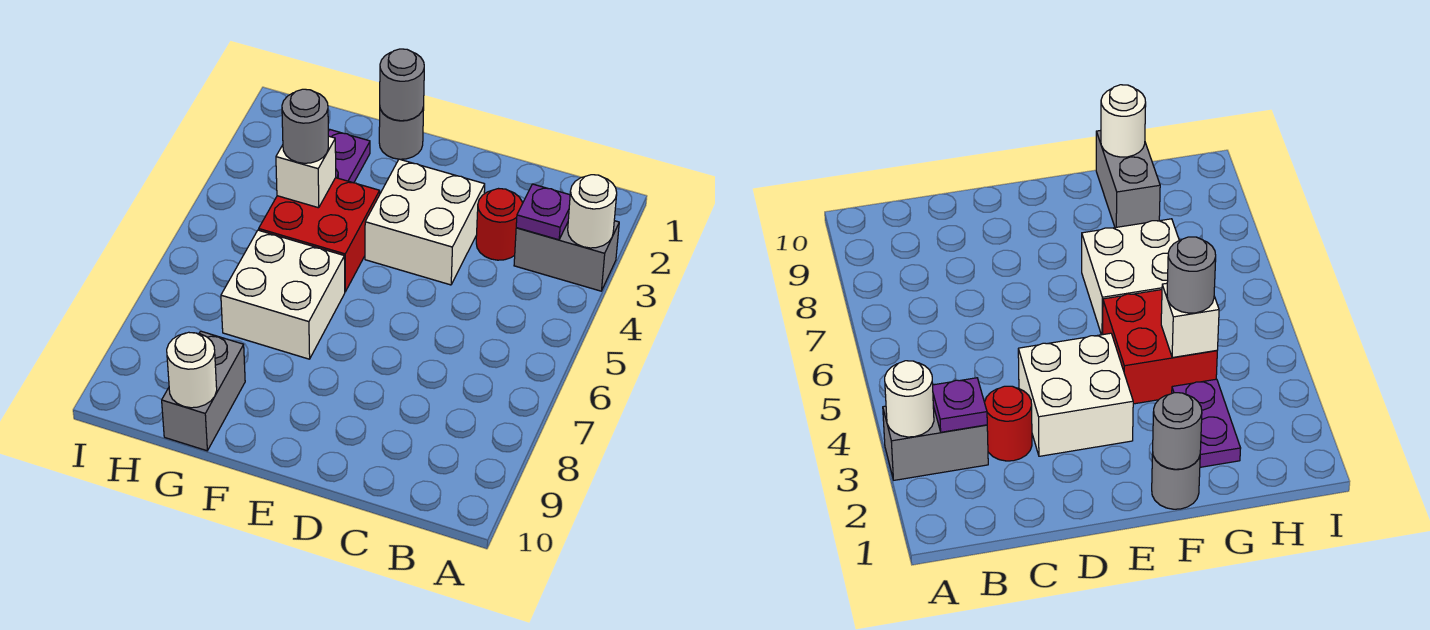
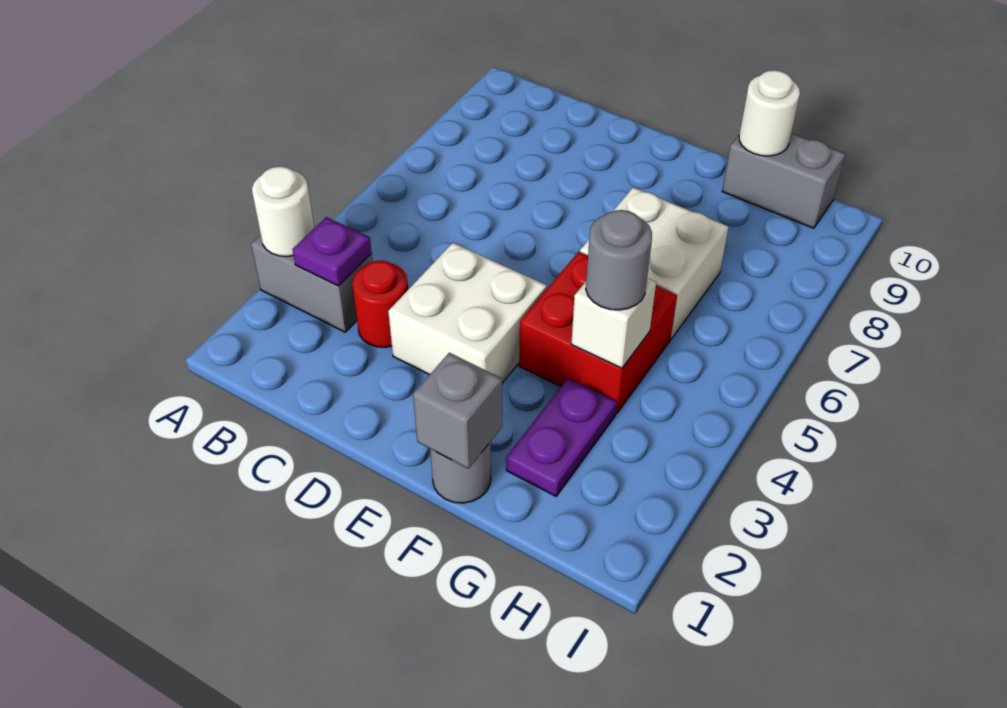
grey round brick F1 level 2 -> grey brick F1 level 2
grey brick G9:G10 level 1 -> grey brick G10:H10 level 1

